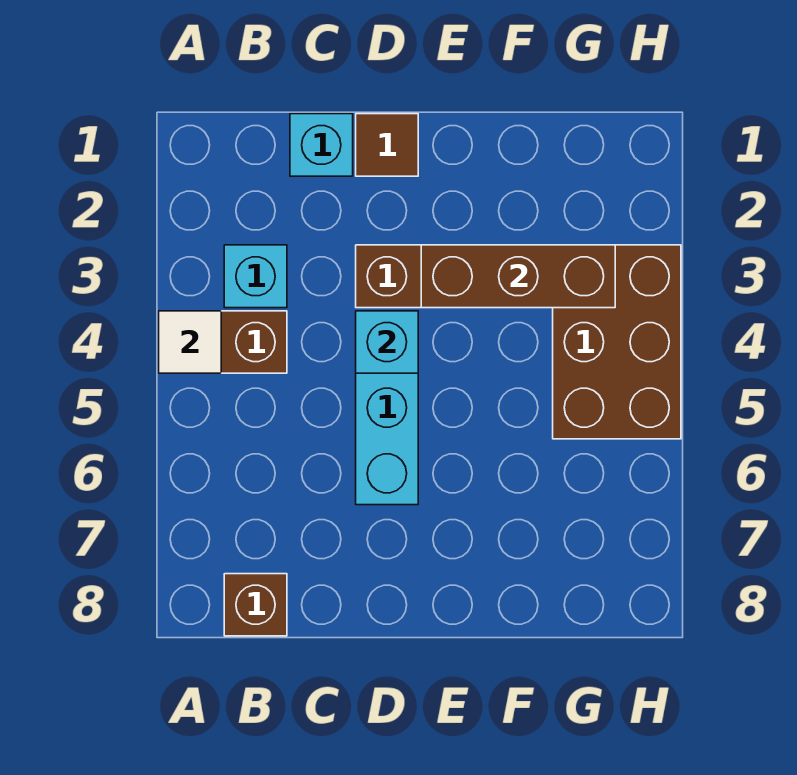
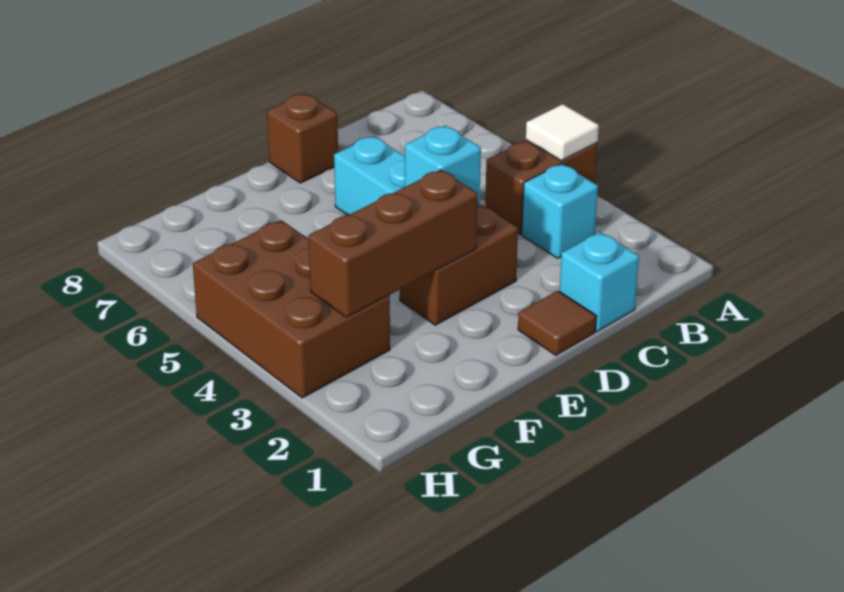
brown brick B8 level 1 -> brown brick D8 level 1

